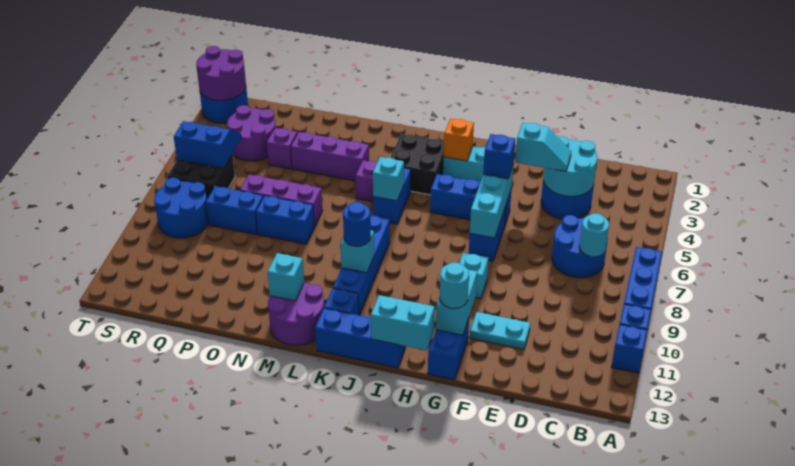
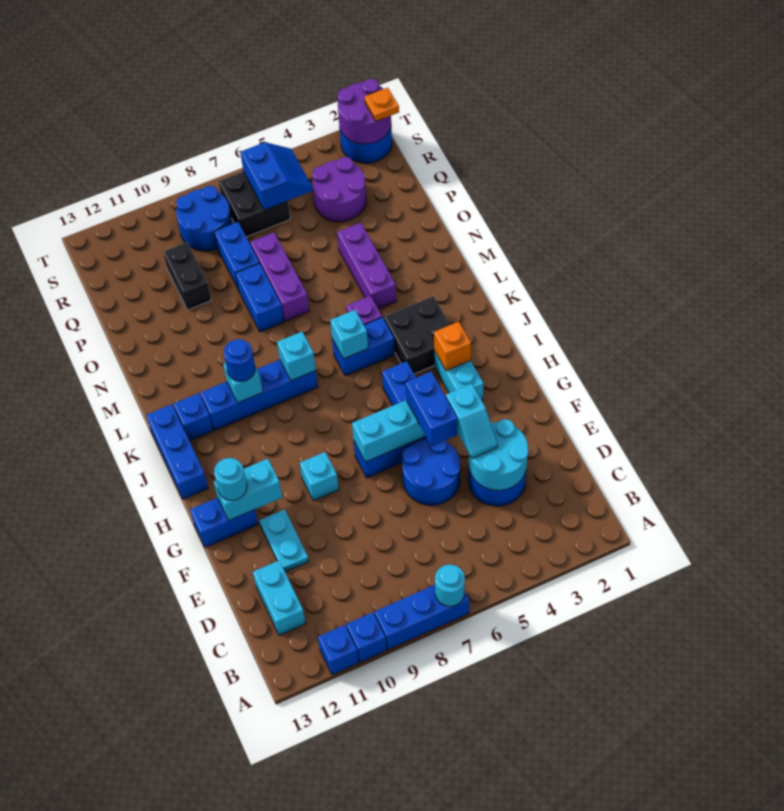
blue round brick C6:D7 level 1 -> blue round brick E5:F6 level 1
cyan round brick C7 level 2 -> cyan round brick A7 level 2
blue brick G5 level 3 -> blue brick F5:G5 level 3
cyan brick H13:I13 level 2 -> cyan brick C12:D12 level 1
purple round brick L12:M13 level 1 -> none
cyan brick M12 level 2 -> cyan brick K8 level 2
purple brick P4 level 1 -> none
none -> black brick P10:Q10 level 1
none -> orange plate S1 level 3

